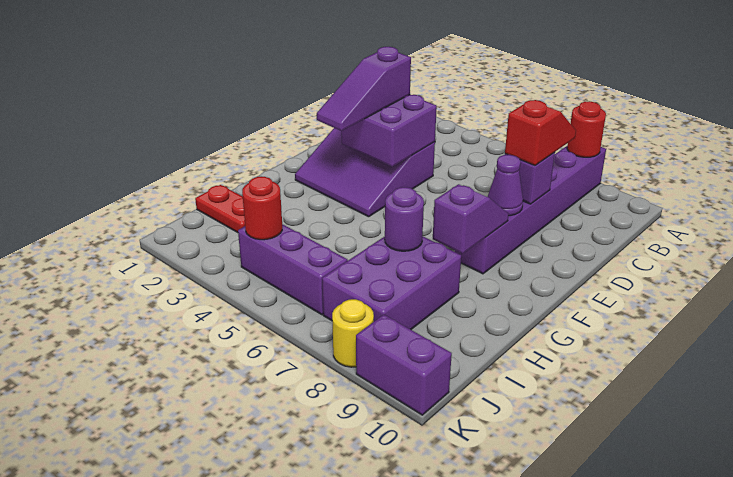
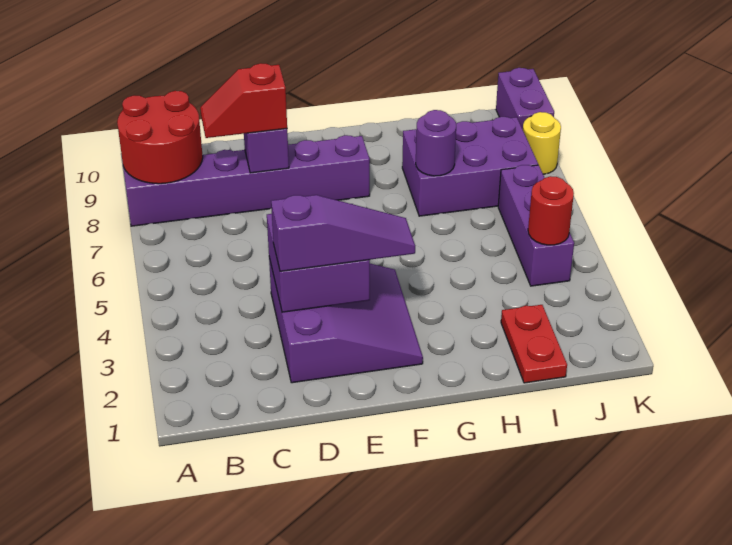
red round brick A8 level 2 -> red round brick A8:B9 level 2
purple cone E8 level 2 -> none
purple slope F8:G8 level 2 top G -> none

